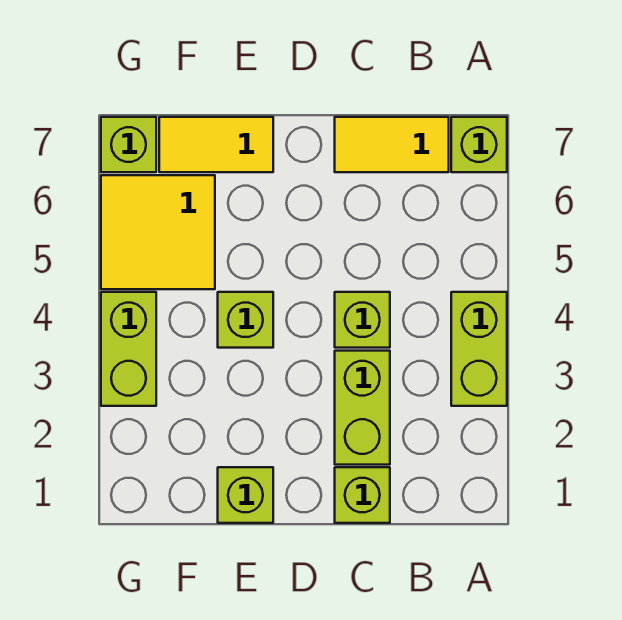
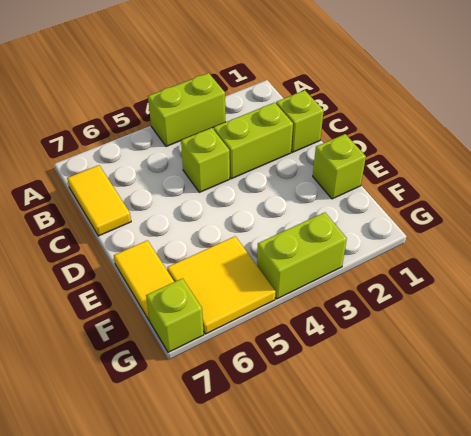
lime brick A7 level 1 -> none
lime brick E4 level 1 -> none

